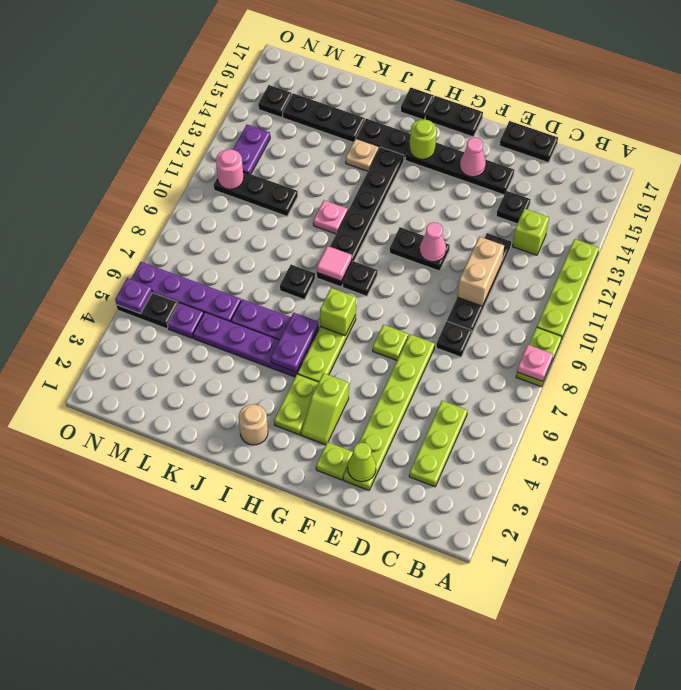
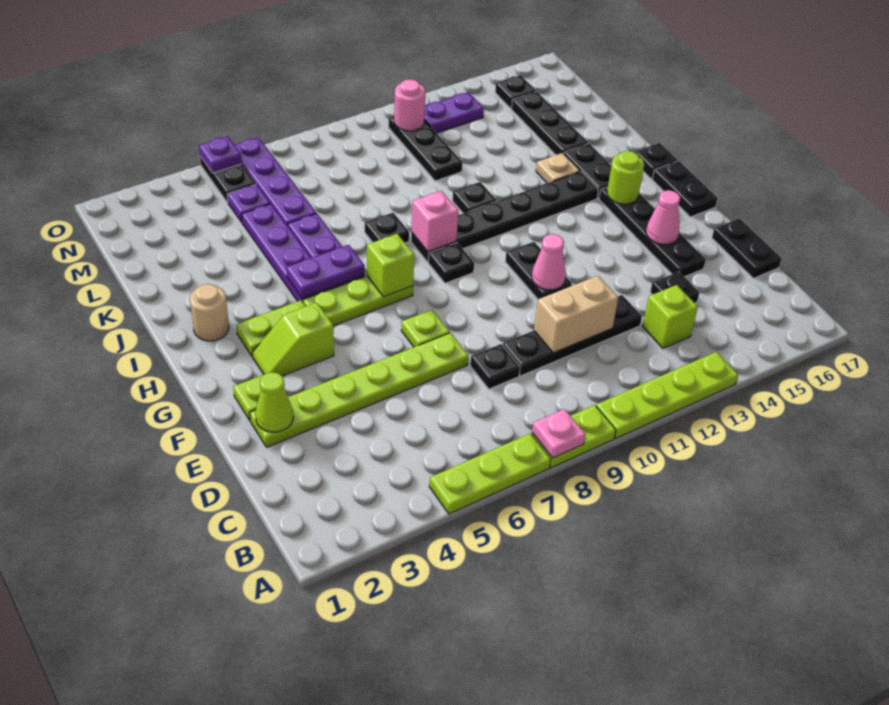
lime plate C3:C5 level 1 -> lime plate A5:A7 level 1
pink tile I9 level 2 -> pink brick I9 level 2
pink plate J11 level 1 -> black plate J11 level 1

